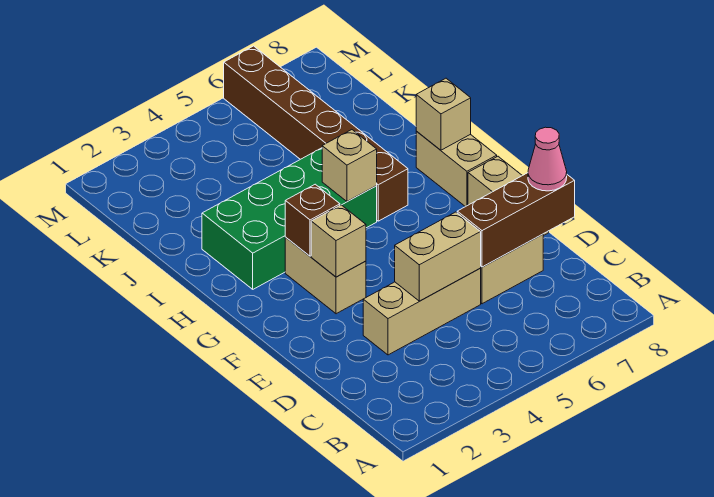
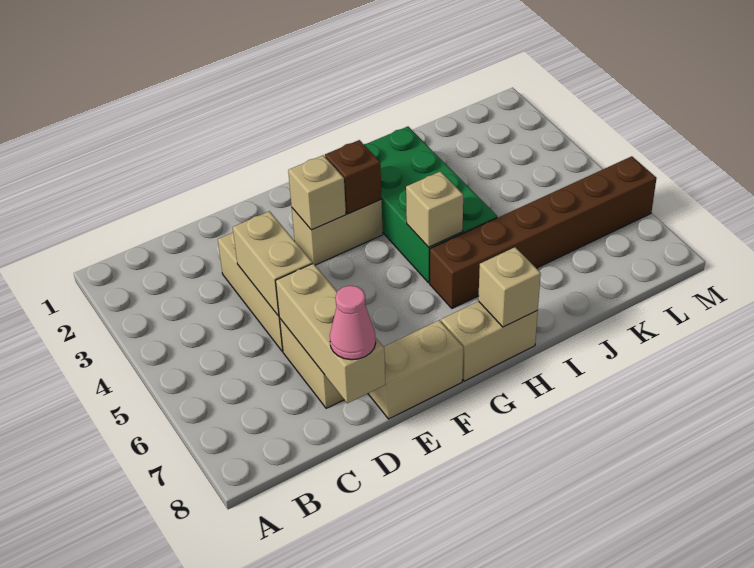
brown brick D6:D8 level 2 -> tan brick D6:D8 level 2

